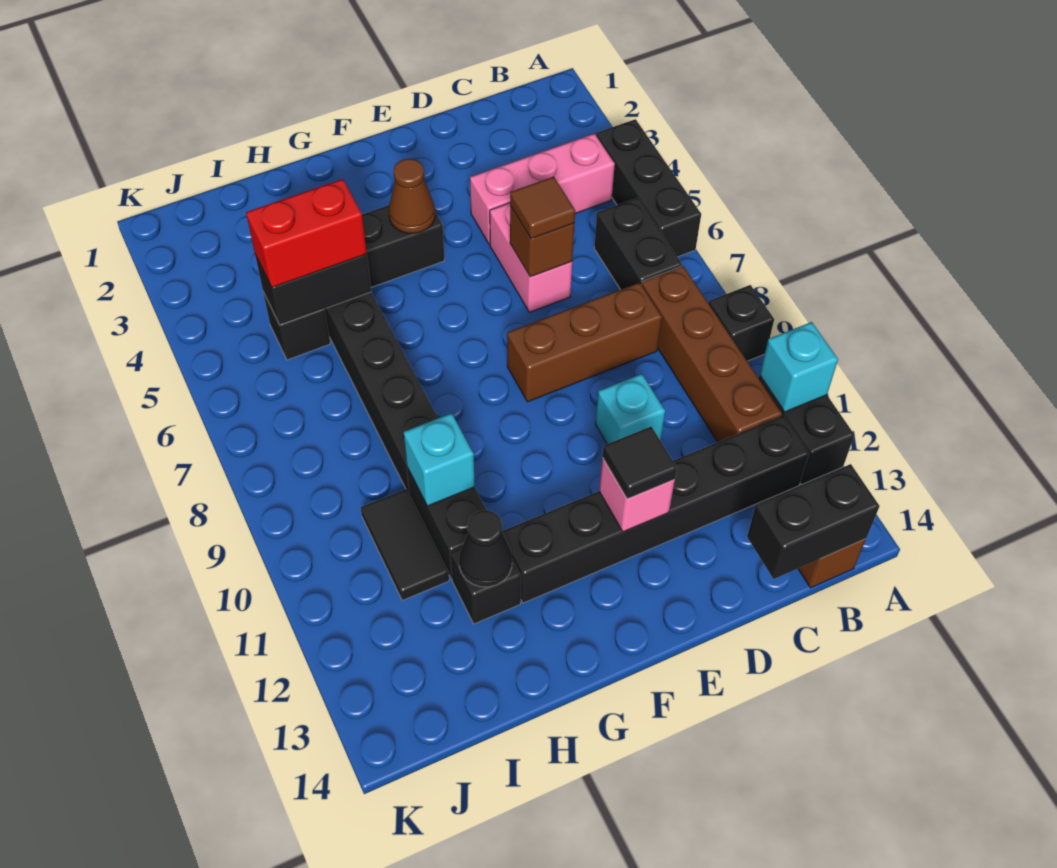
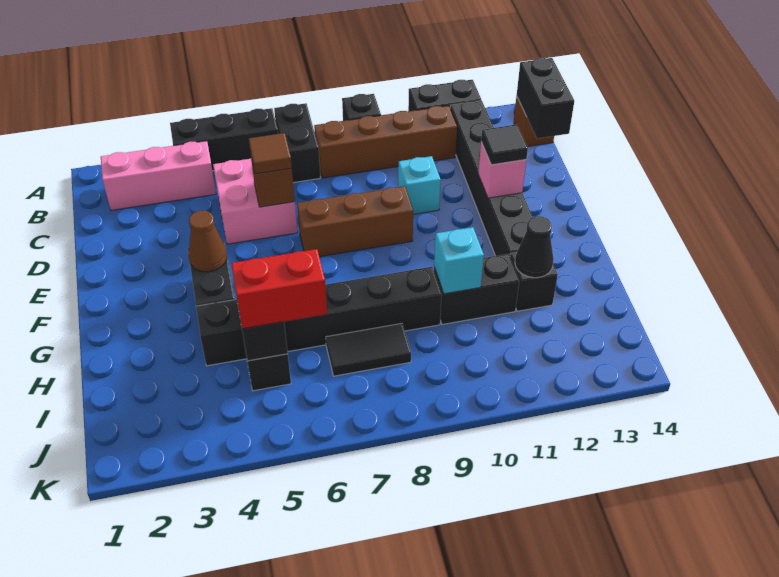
cyan brick A11 level 2 -> none
pink brick B4:D4 level 1 -> pink brick B2:B4 level 1
black brick B6:B7 level 1 -> black brick A7:B7 level 1
brown brick C8:E8 level 1 -> brown brick E7:E9 level 1
pink brick D5:D6 level 1 -> pink brick C5:D6 level 1
red brick H5:I5 level 3 -> red brick I5:I6 level 3
black tile I10:I11 level 1 -> black tile I7:I8 level 1

